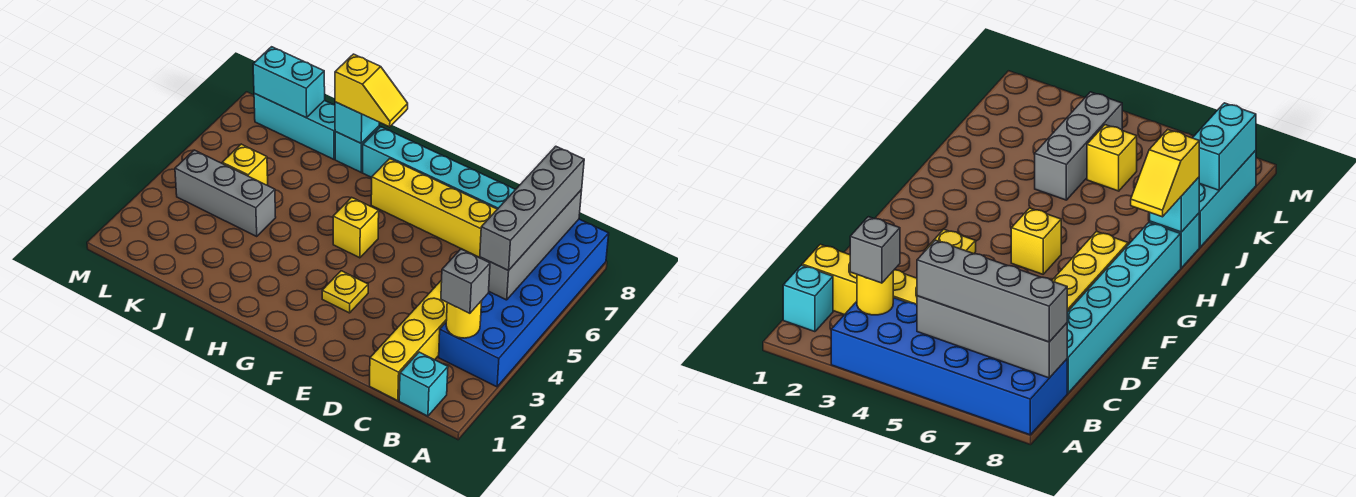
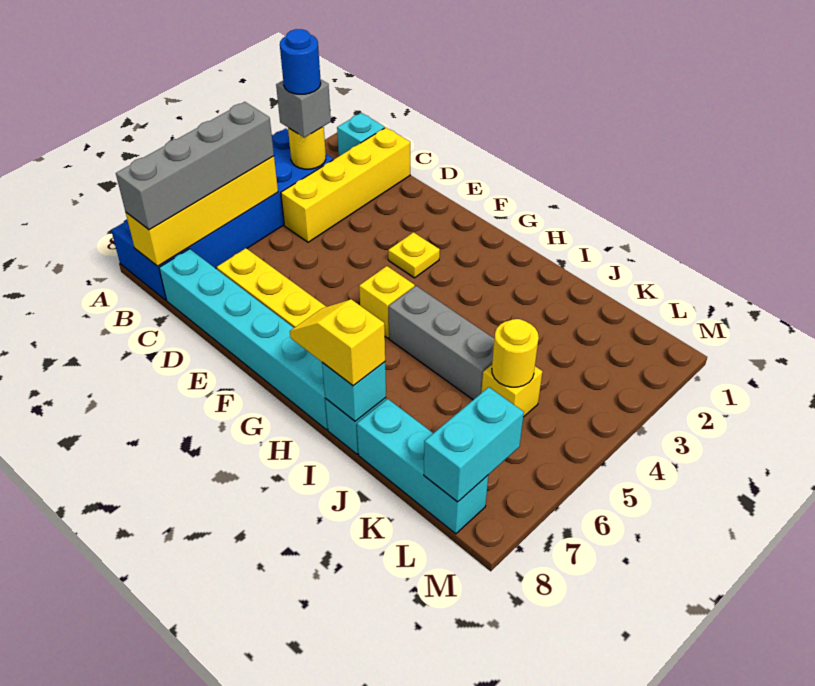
none -> blue round brick B3 level 4
grey brick B5:B8 level 2 -> yellow brick B5:B8 level 2
grey brick J4:L4 level 1 -> grey brick H5:J5 level 1
none -> yellow round brick K5 level 2
cyan brick K8:L8 level 2 -> cyan brick L7:L8 level 2

